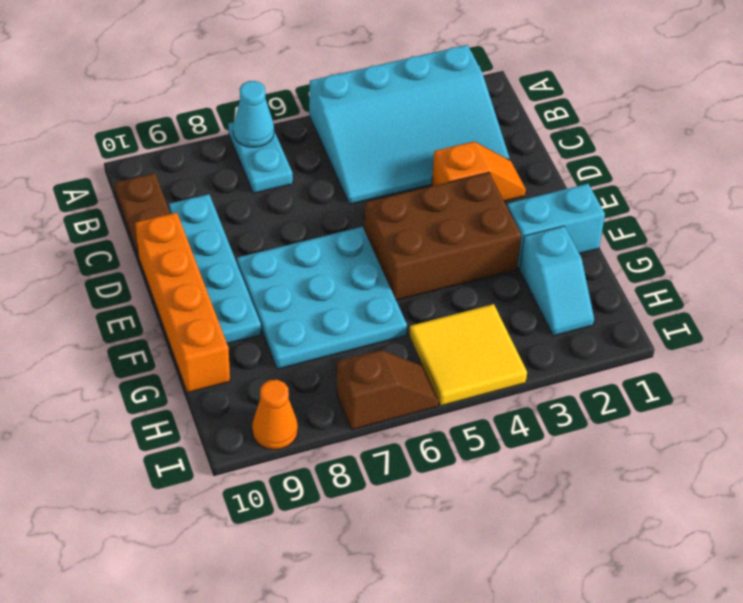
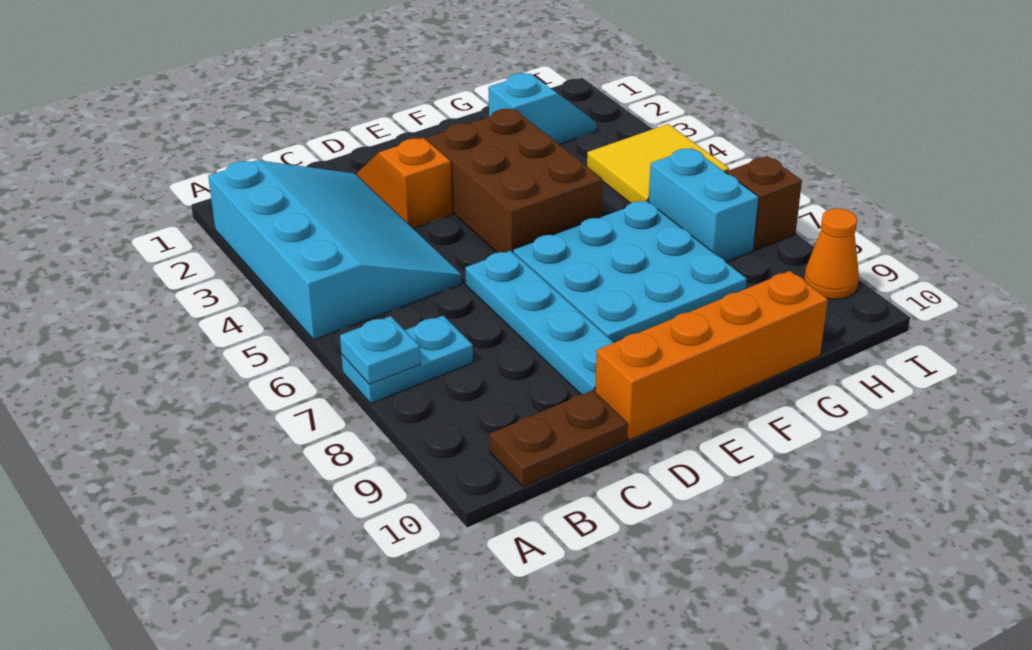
cyan cone A7 level 2 -> cyan plate A7 level 2
cyan plate C9:F9 level 1 -> cyan plate D6:D9 level 1
cyan brick F1:F2 level 1 -> cyan brick H6:H7 level 1

